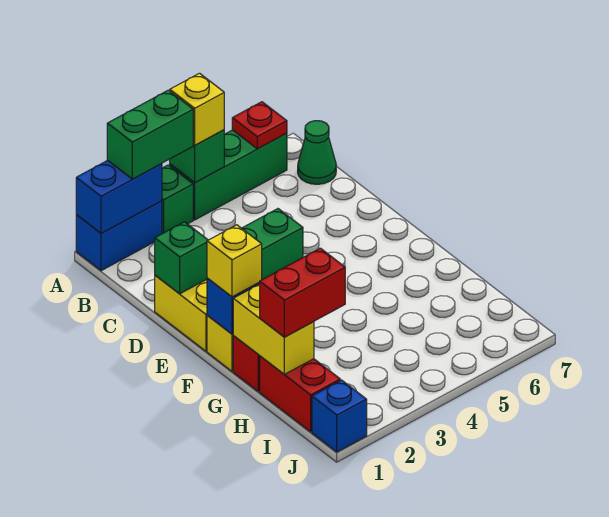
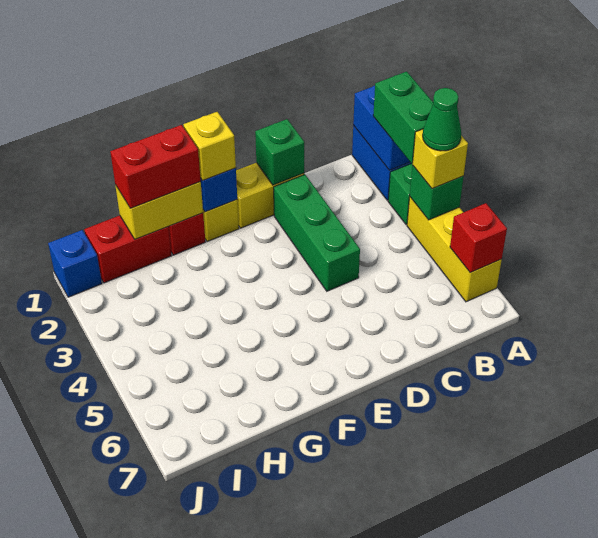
green brick A4:A6 level 1 -> yellow brick A4:A6 level 1
red plate A6 level 2 -> red brick A6 level 2
green cone B7 level 1 -> green cone A4 level 4
red brick H1:H2 level 3 -> red brick G1:H1 level 3

